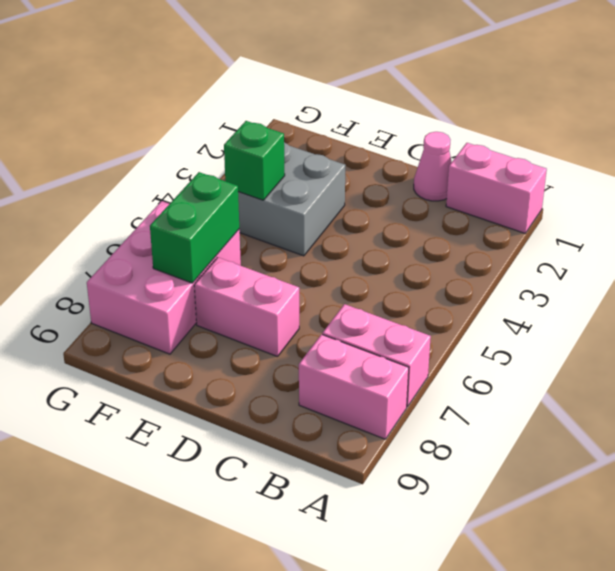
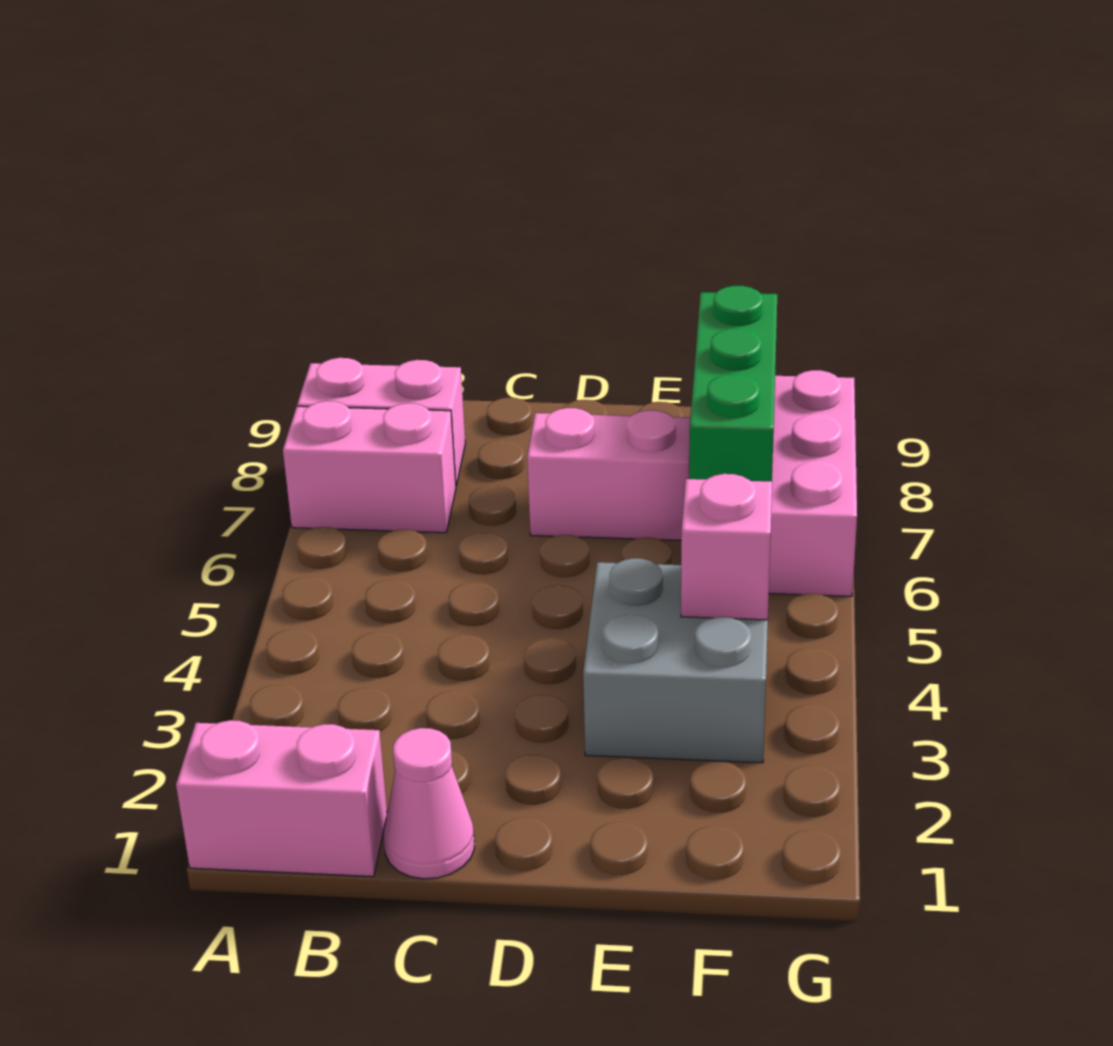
green brick F4 level 2 -> pink brick F4 level 2
green brick F6:F7 level 2 -> green brick F6:F8 level 2

